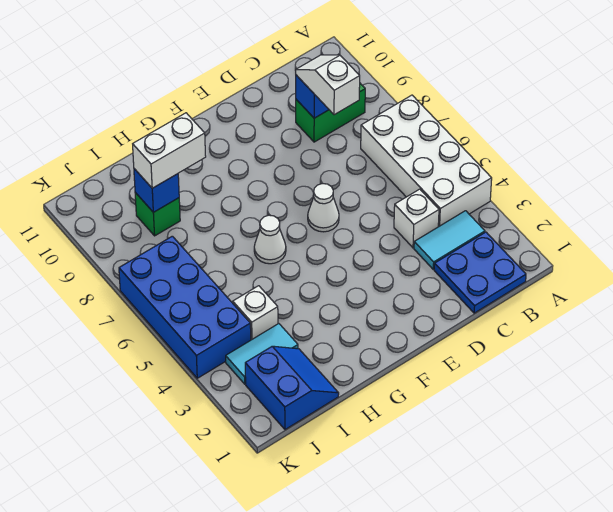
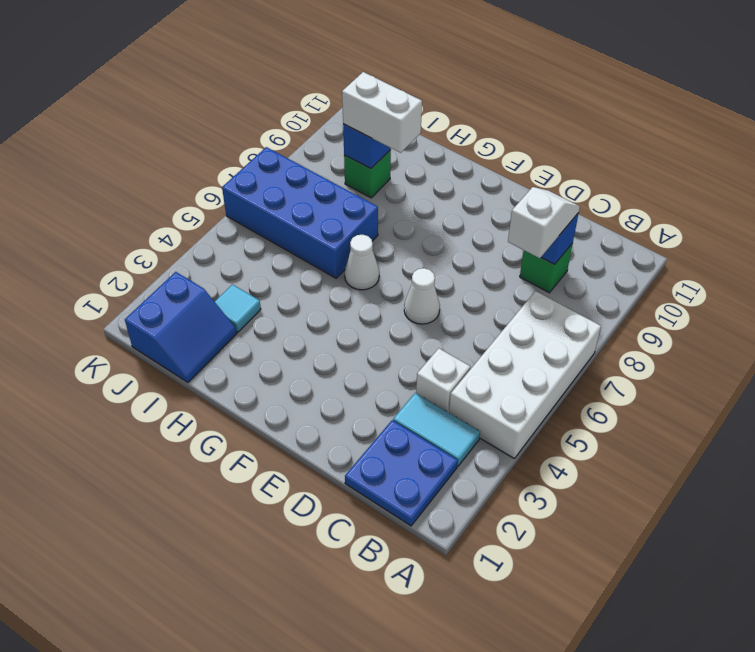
green brick B9:C9 level 1 -> green brick C9 level 1
cyan tile I3:J3 level 1 -> cyan tile I3 level 1
white brick I4 level 1 -> none
blue brick J4:K7 level 1 -> blue brick H6:K7 level 1

